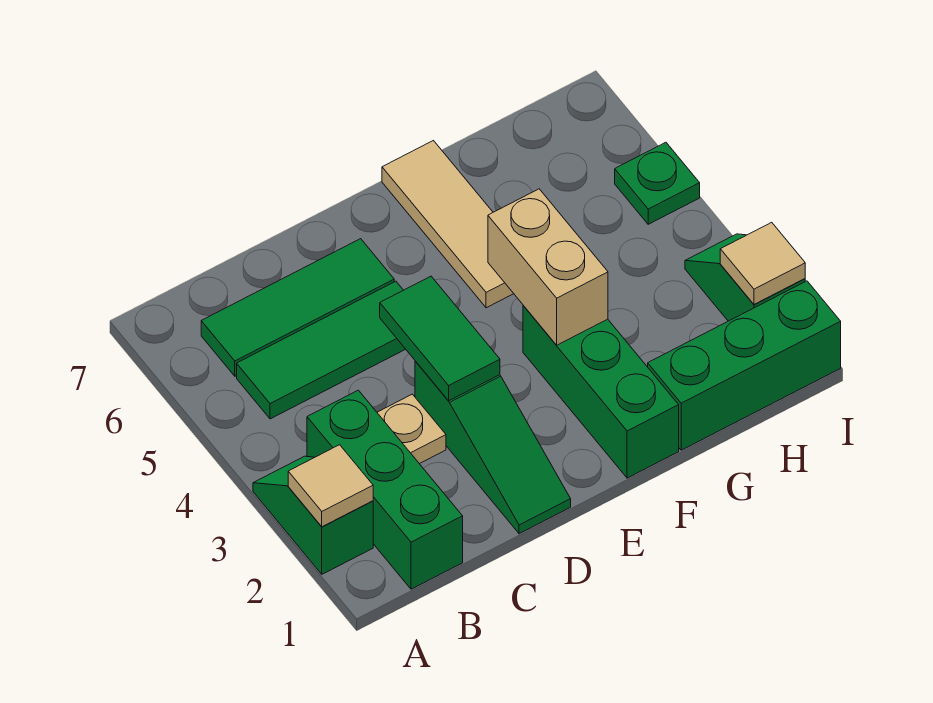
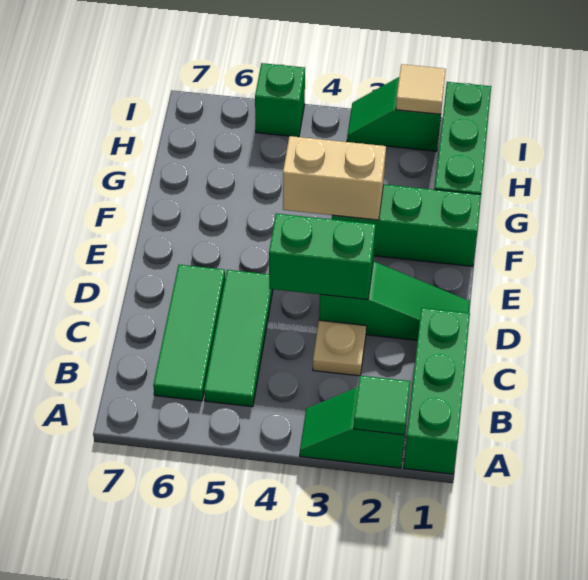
tan tile A2 level 2 -> green tile A2 level 2
green brick B1:B3 level 1 -> green brick A1:C1 level 1
green tile D3:D4 level 2 -> green brick D3:D4 level 2
tan tile F5:F7 level 1 -> none
green plate I5 level 1 -> green brick I5 level 1

